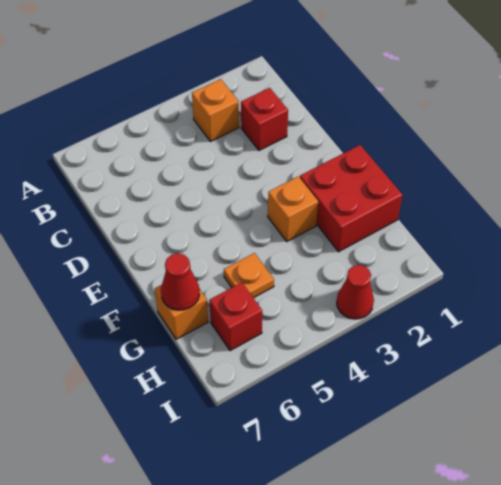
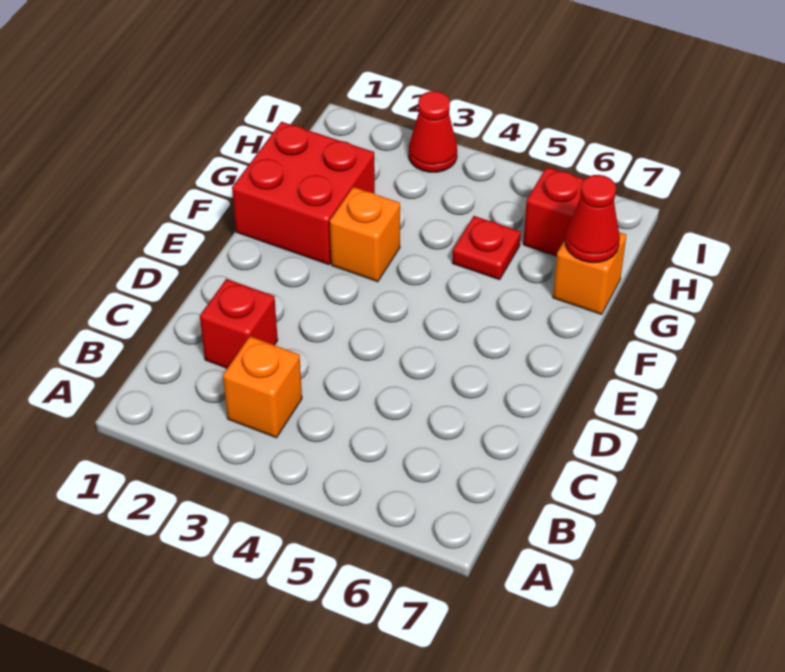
orange plate G5 level 1 -> red plate G5 level 1

